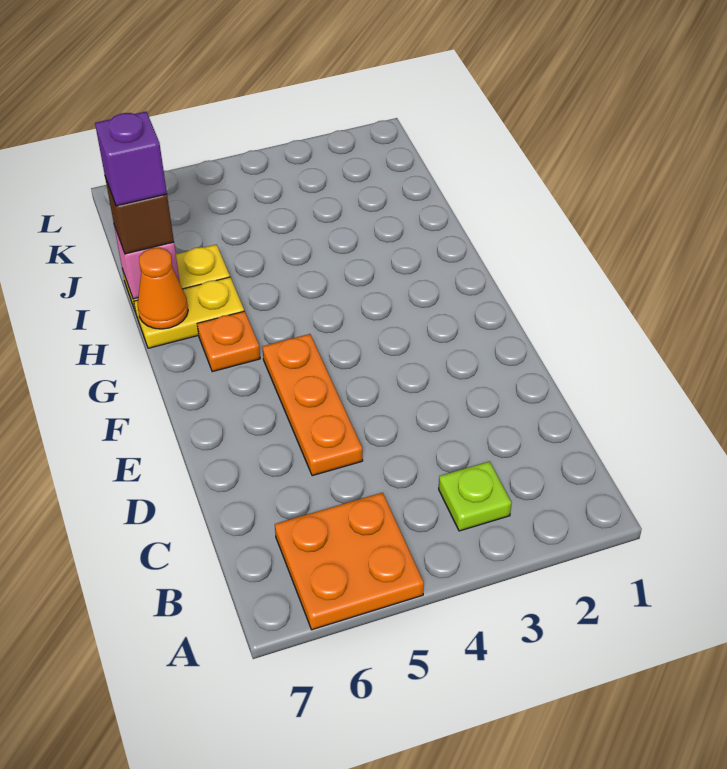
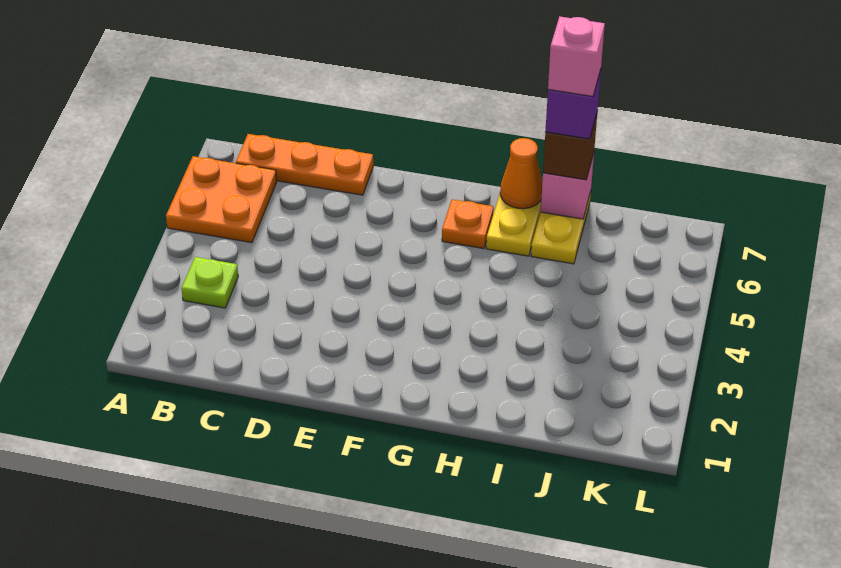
orange plate D5:F5 level 1 -> orange plate B7:D7 level 1
none -> pink brick I7 level 5

